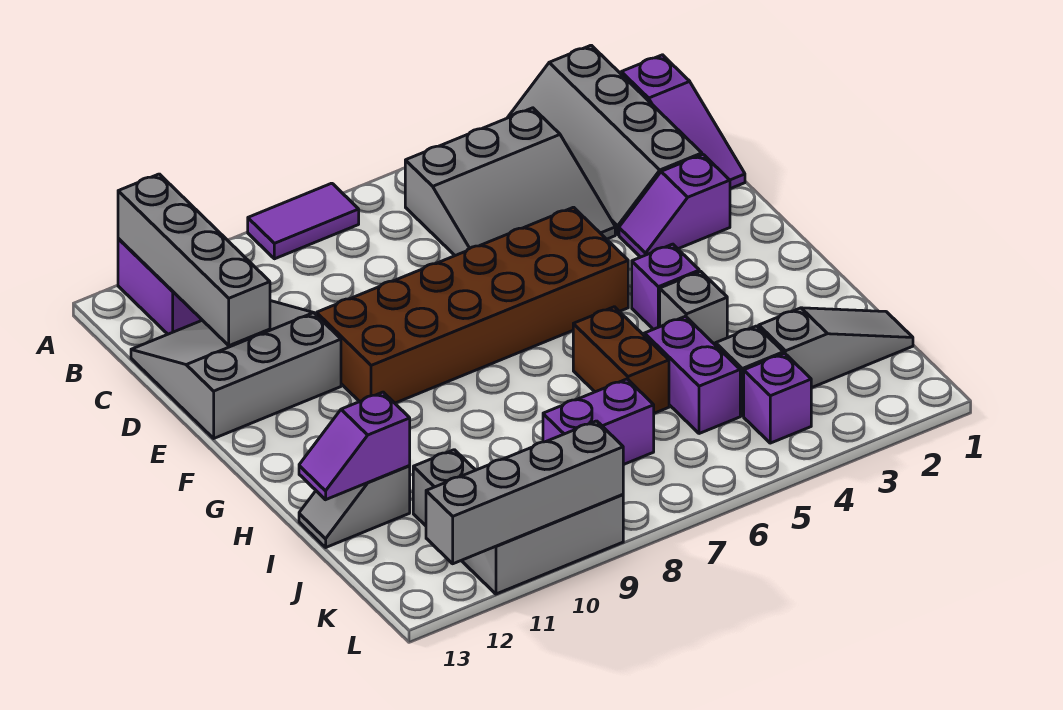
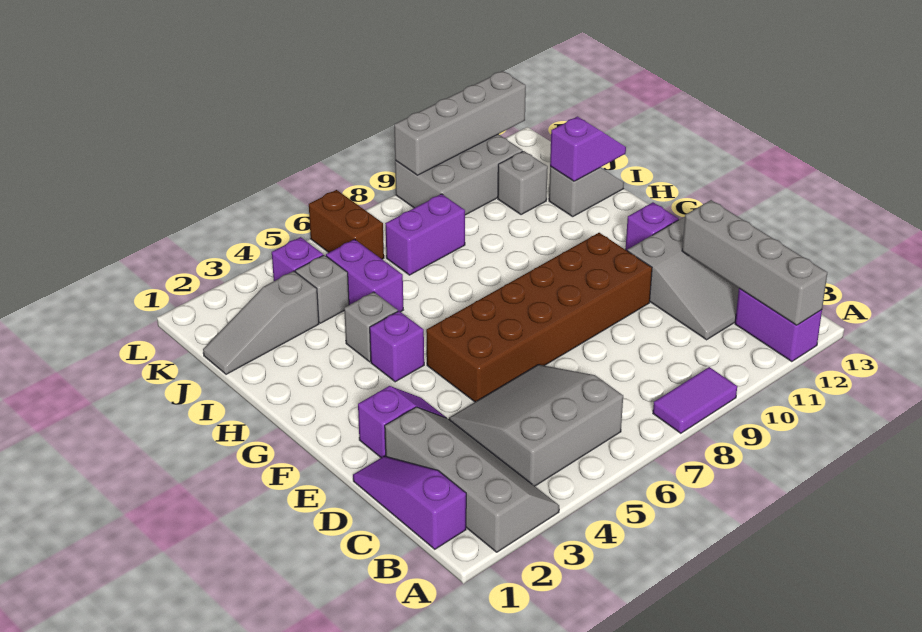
none -> purple brick F12 level 1
brown brick H6:I6 level 1 -> brown brick K6:L6 level 1

